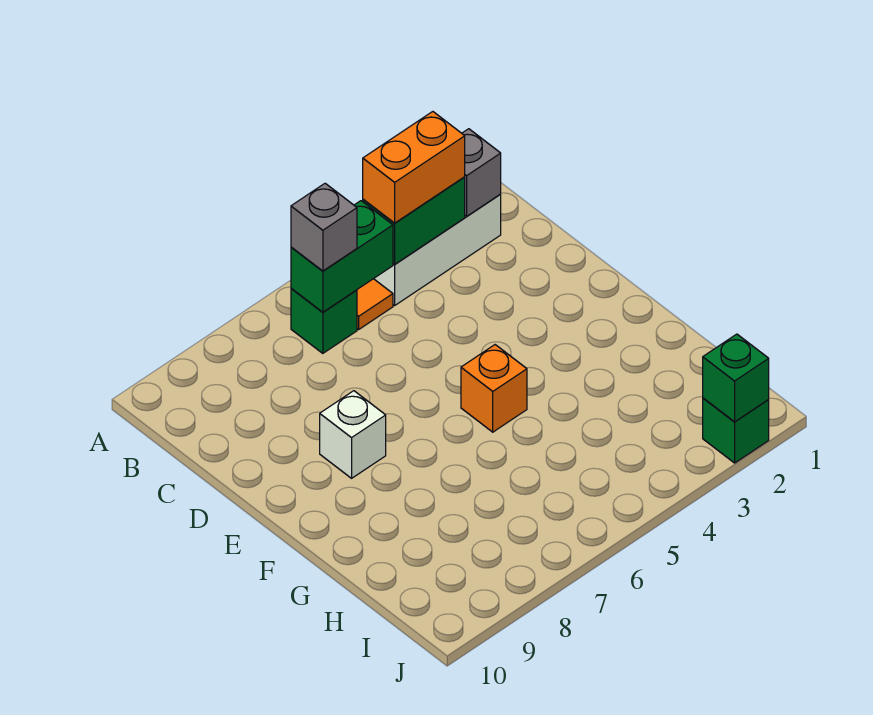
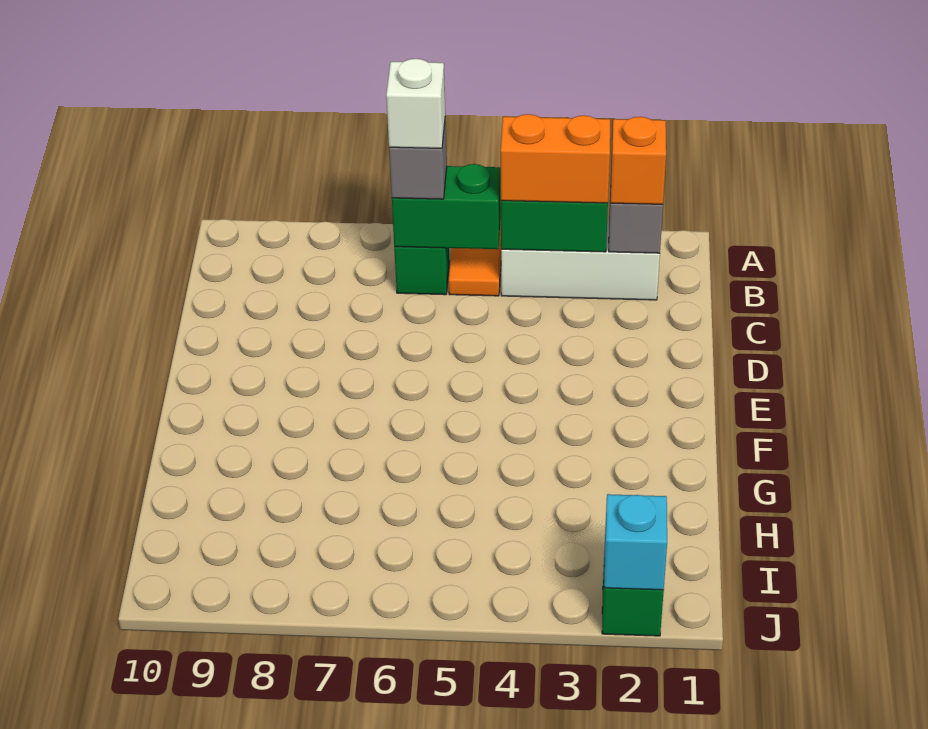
white brick E8 level 1 -> white brick B6 level 4
orange brick F5 level 1 -> orange brick B2 level 3
green brick J2 level 2 -> cyan brick J2 level 2

